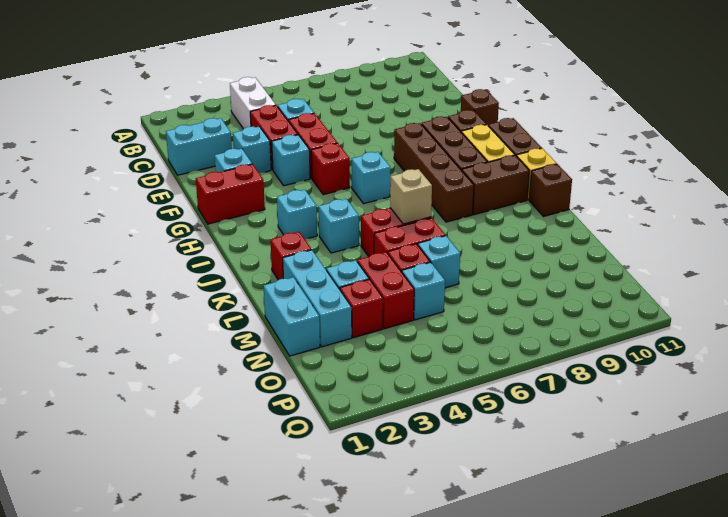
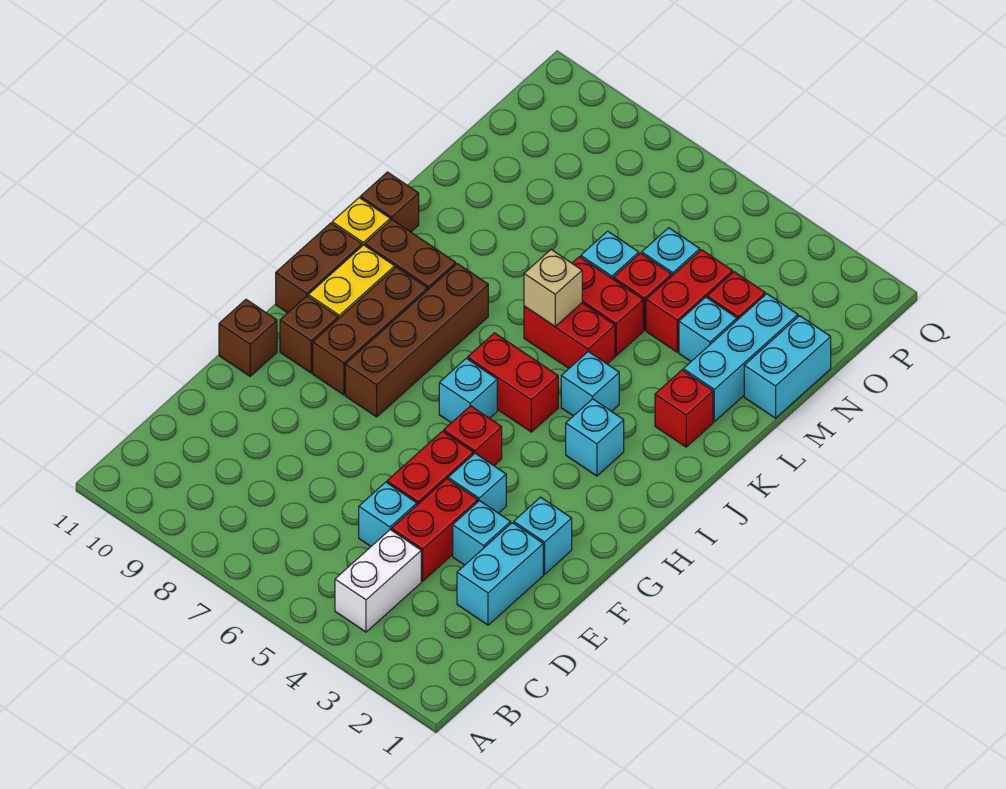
cyan brick D1:D2 level 1 -> cyan brick D2:E2 level 1
red brick G1:G2 level 1 -> red brick I5:I6 level 1

